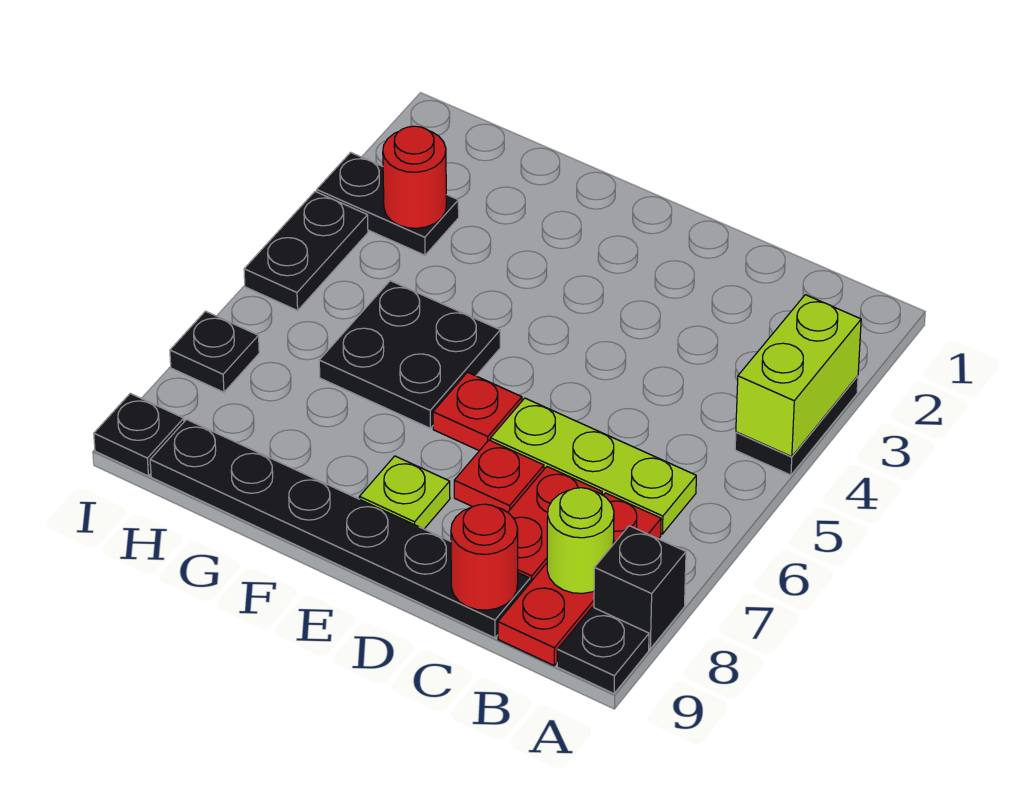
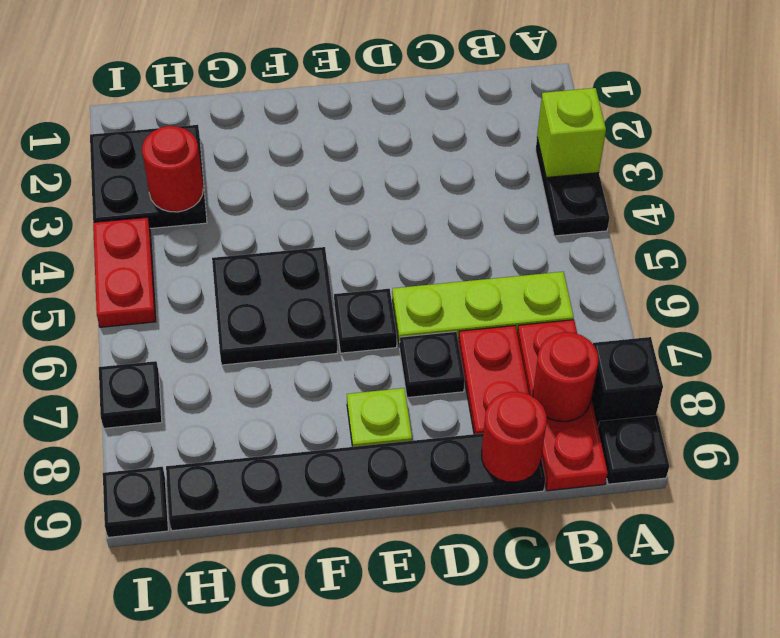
lime brick A3:A4 level 2 -> lime brick A3 level 2
lime round brick B8 level 2 -> red round brick B8 level 2
red plate D7 level 1 -> black plate D7 level 1
red plate E6 level 1 -> black plate E6 level 1
black plate H3:I3 level 1 -> black plate H2:I3 level 1
black plate I4:I5 level 1 -> red plate I4:I5 level 1

